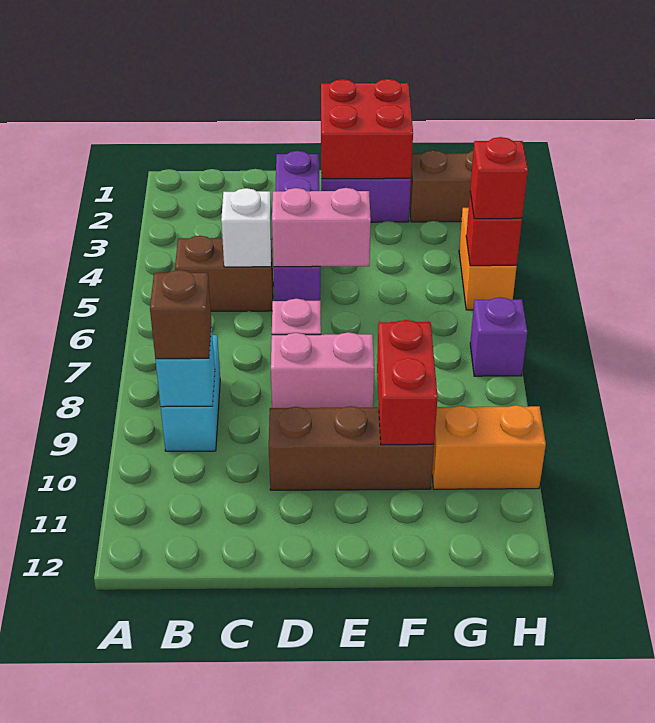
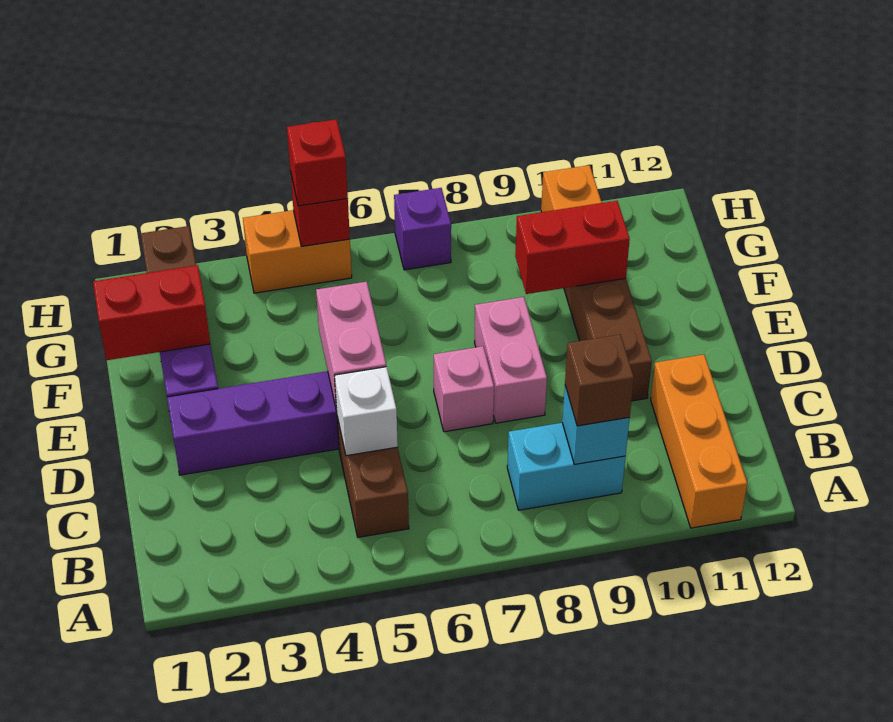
none -> orange brick A11:C11 level 1
red brick E1:F2 level 2 -> red brick F1:F2 level 2

